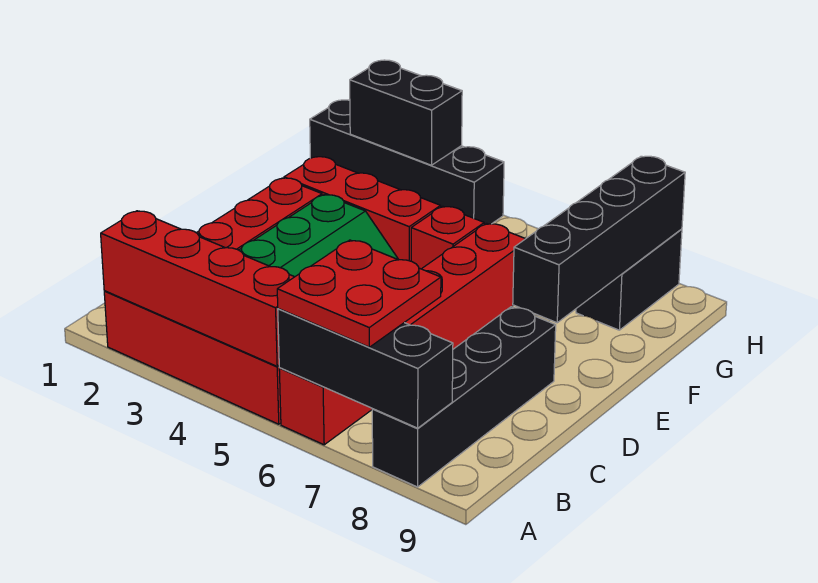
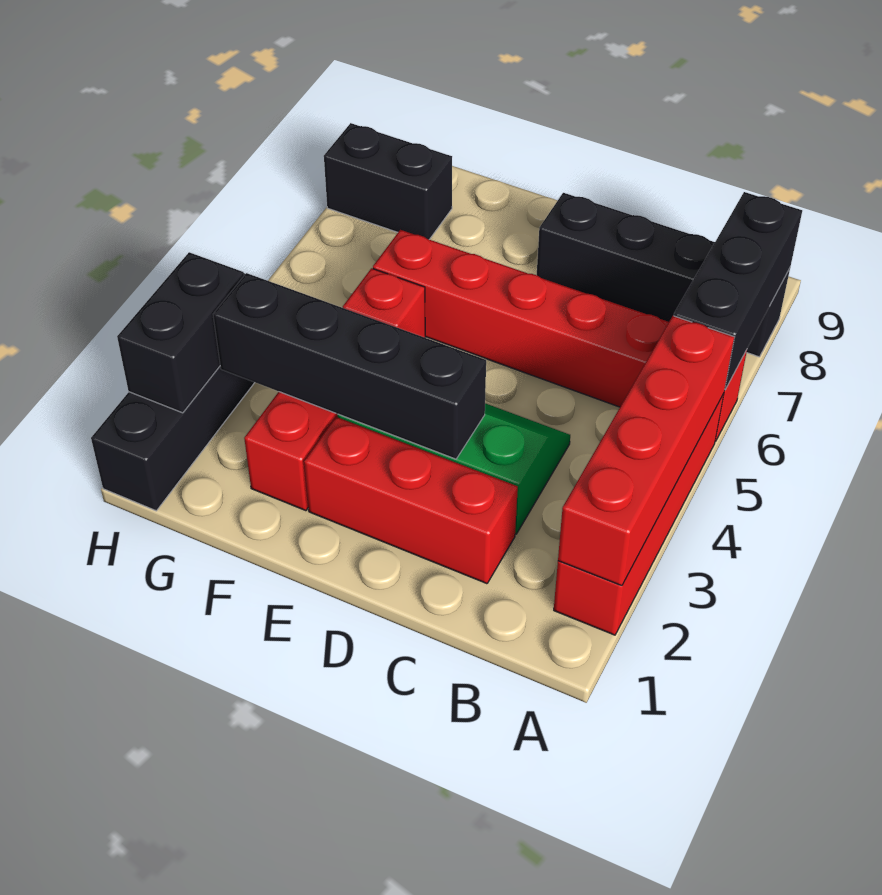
red plate A6:B7 level 3 -> none
black brick E8:H8 level 2 -> black brick D3:G3 level 2

